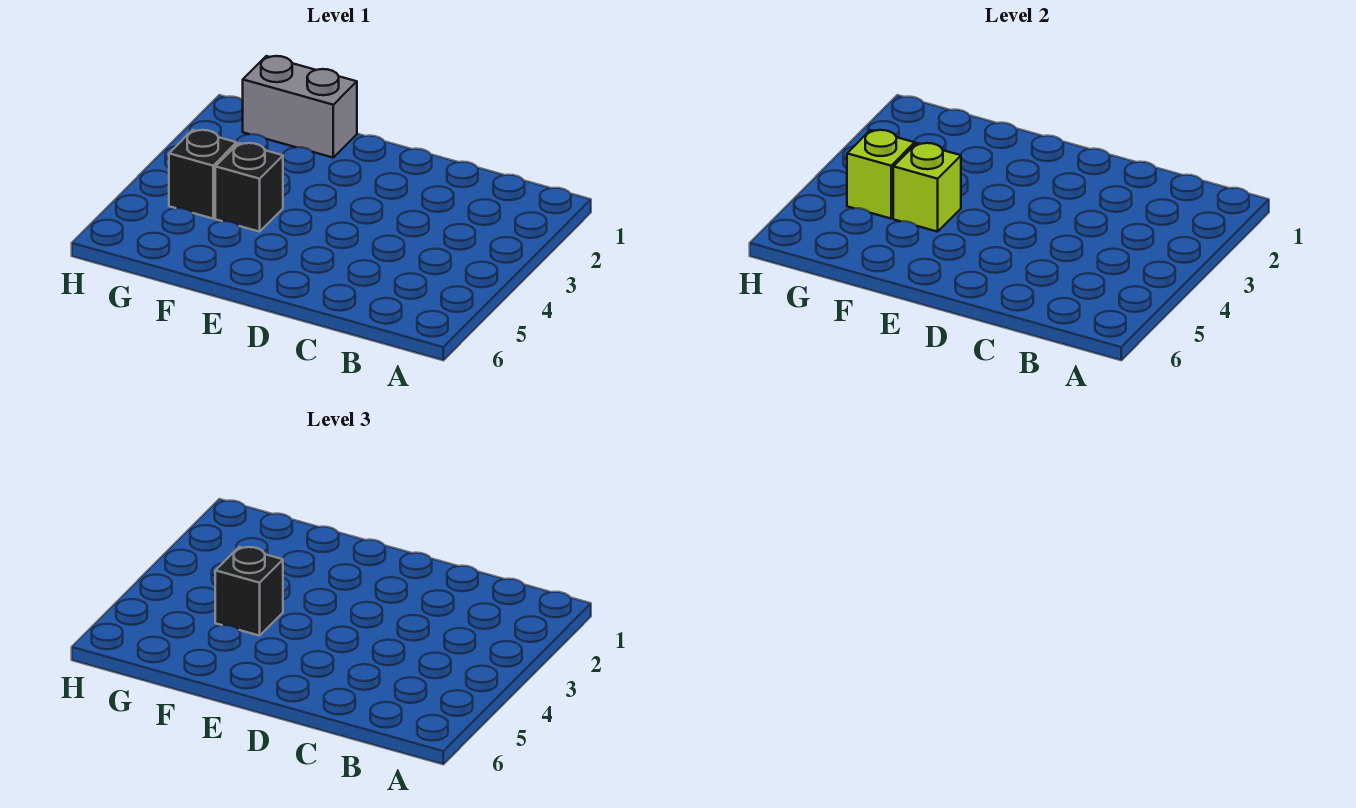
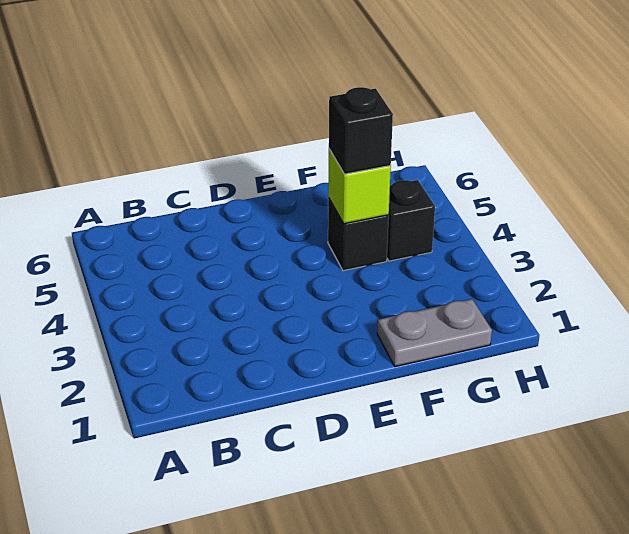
grey brick F1:G1 level 1 -> grey plate F1:G1 level 1
lime brick G4 level 2 -> none

